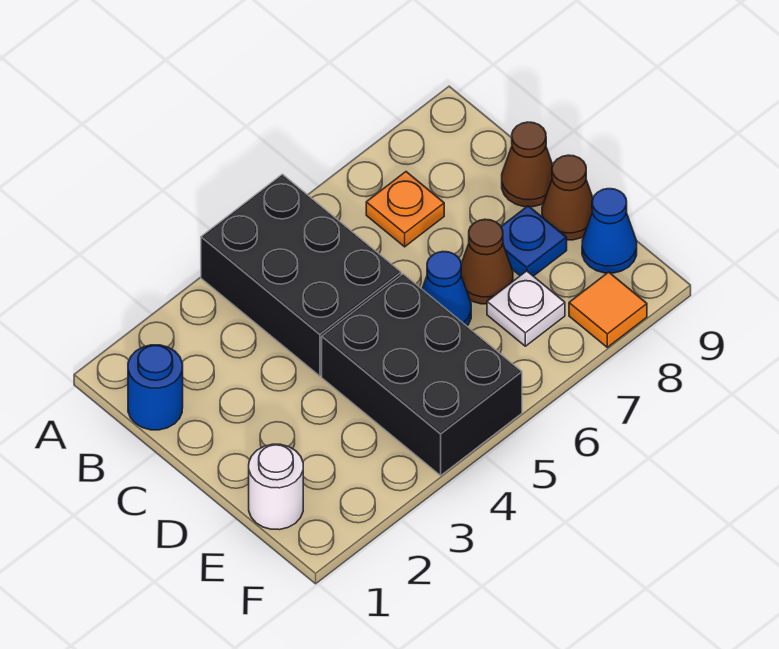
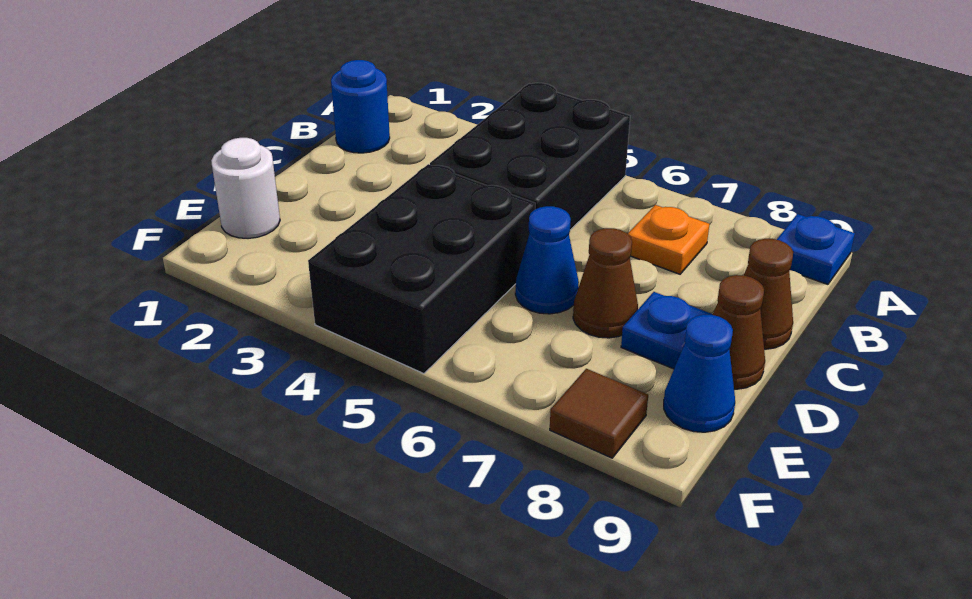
none -> blue plate A9 level 1
white plate E7 level 1 -> none
orange tile F8 level 1 -> brown tile F8 level 1

